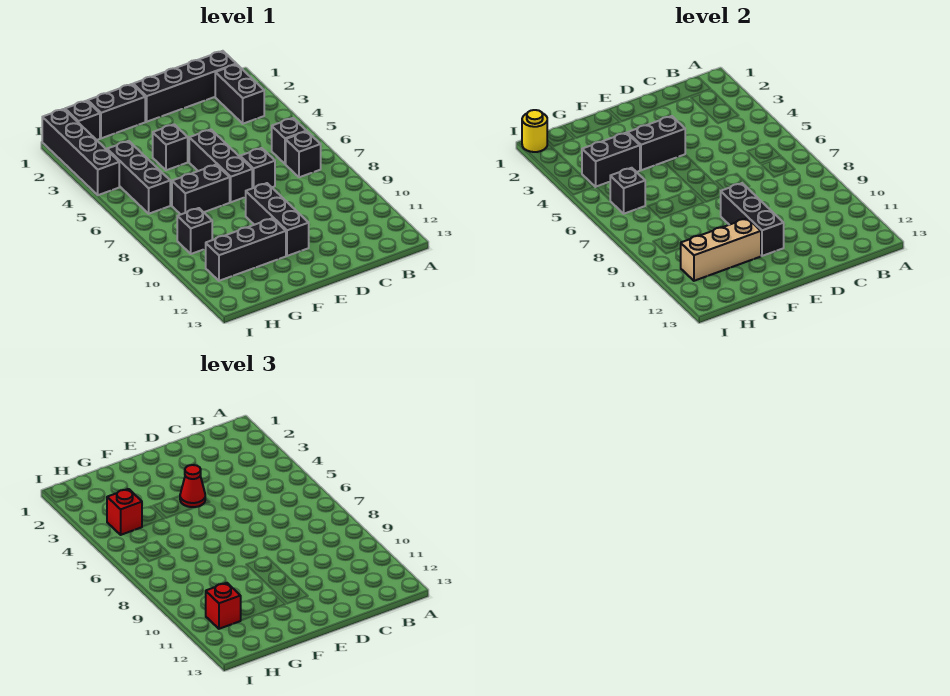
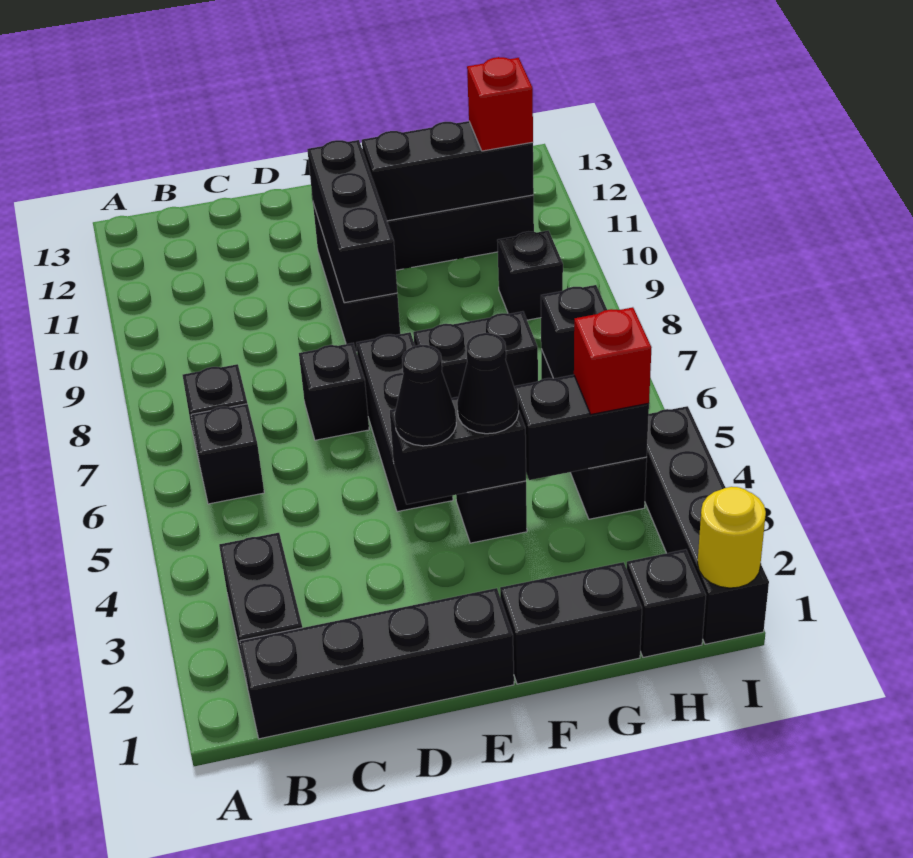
red cone E4 level 3 -> black cone E4 level 3
none -> black cone F4 level 3
tan brick F11:H11 level 2 -> black brick F11:H11 level 2

